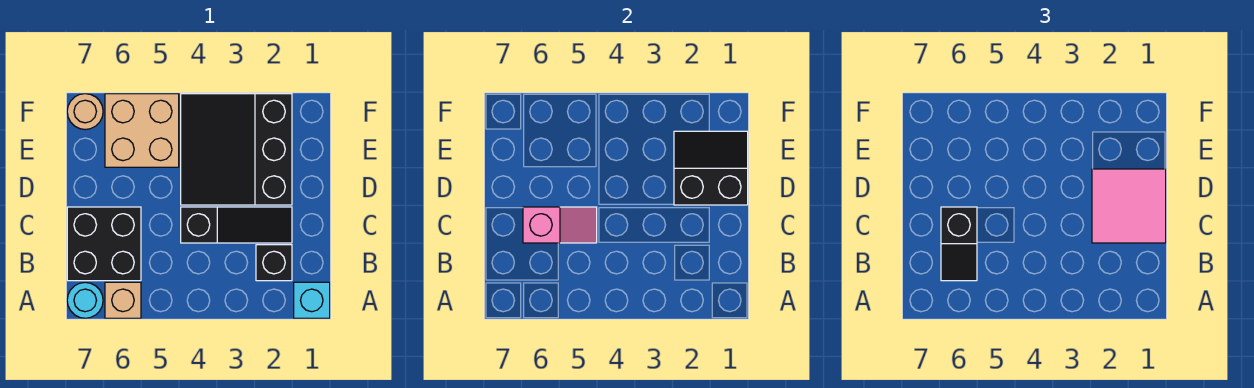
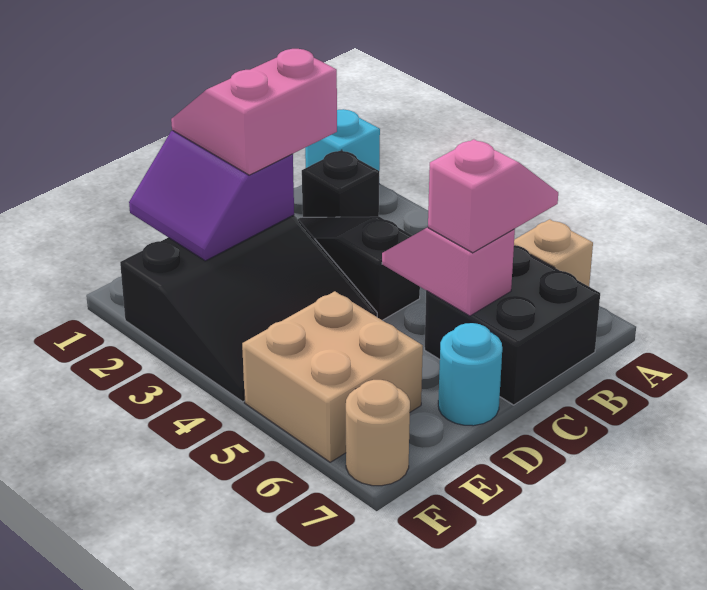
cyan round brick A7 level 1 -> cyan round brick D7 level 1
black slope B6:C6 level 3 top C -> pink slope B6:C6 level 3 top C
pink tile C1:D2 level 3 -> pink slope C1:D2 level 3 top 2
black slope D1:E2 level 2 top D -> purple slope D1:E2 level 2 top D

